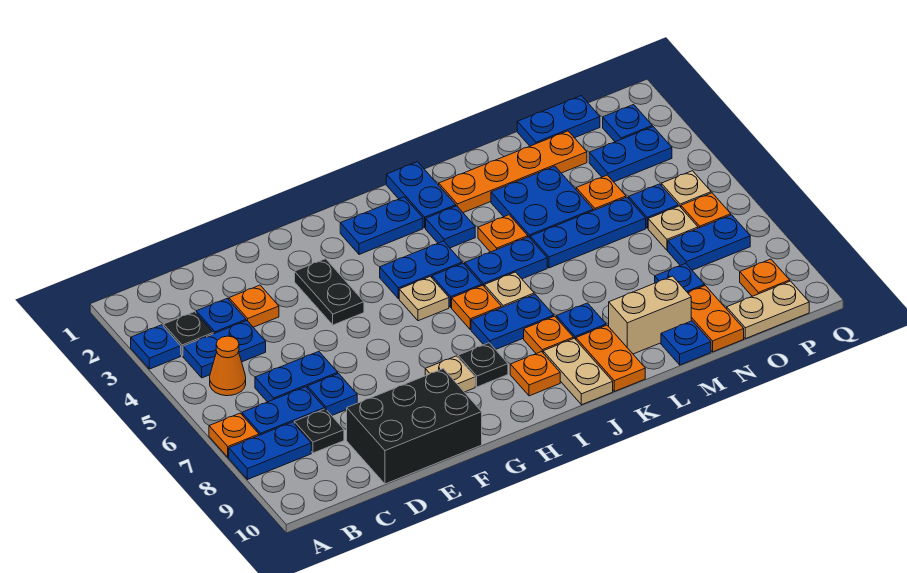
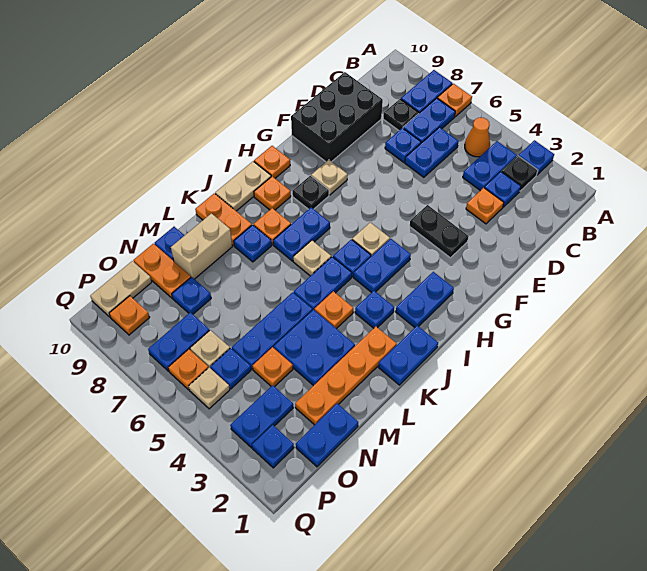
orange plate I6 level 1 -> orange plate H10 level 1
blue plate J1:J2 level 1 -> blue plate J1:K1 level 1
tan plate J9:J10 level 1 -> tan plate I10:J10 level 1

